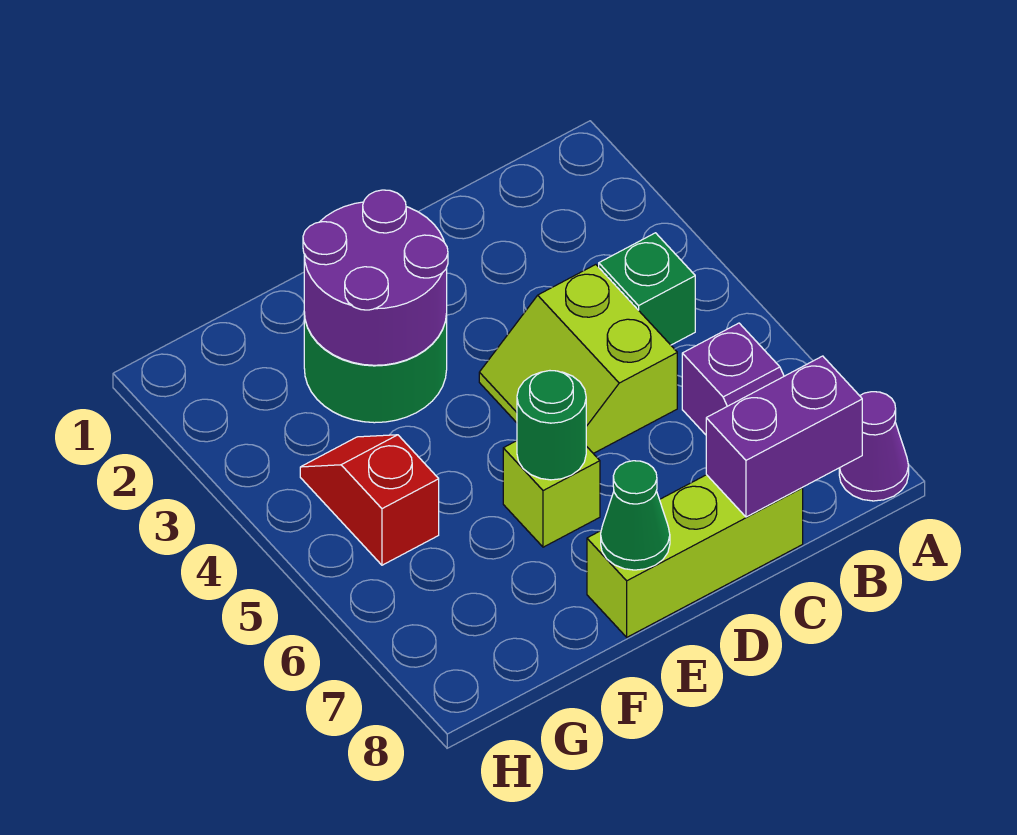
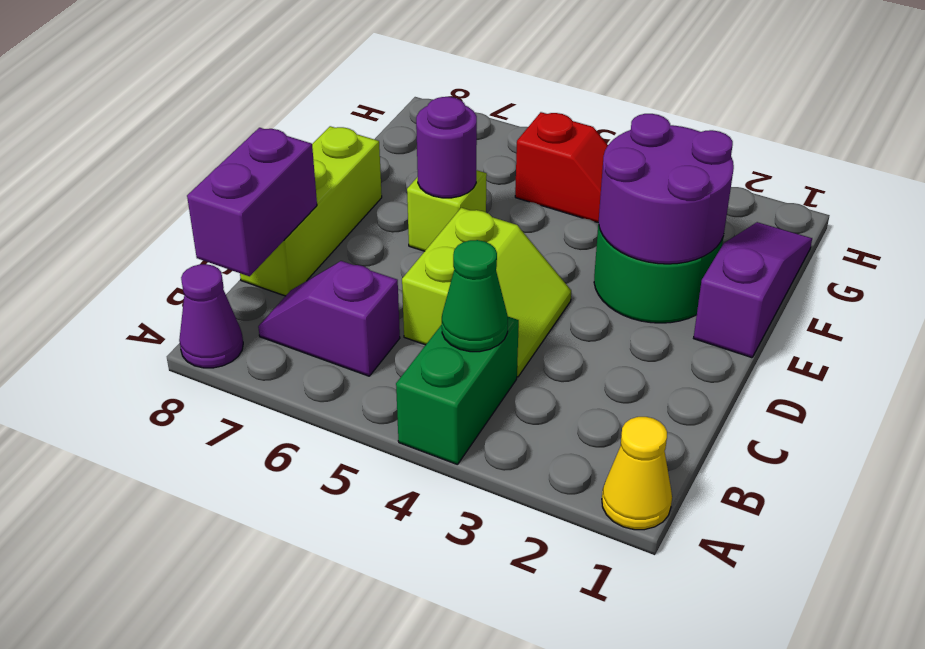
none -> yellow cone A1 level 1
green brick B4 level 1 -> green brick A4:B4 level 1
lime slope C4:D5 level 1 top C -> lime slope C4:D5 level 1 top 5
none -> purple slope E1:G1 level 1 top E
green round brick E6 level 2 -> purple round brick E6 level 2
green cone E8 level 2 -> green cone B4 level 2

